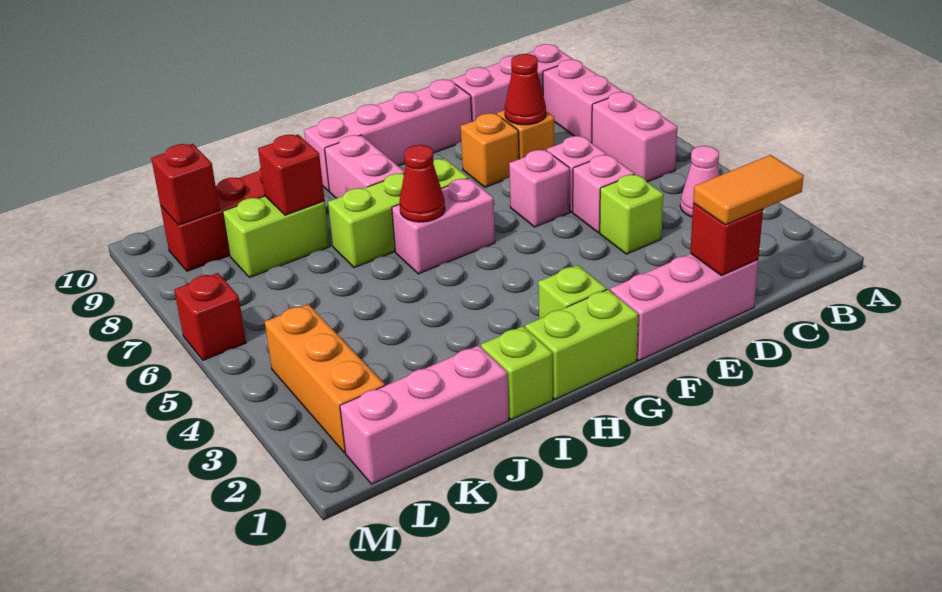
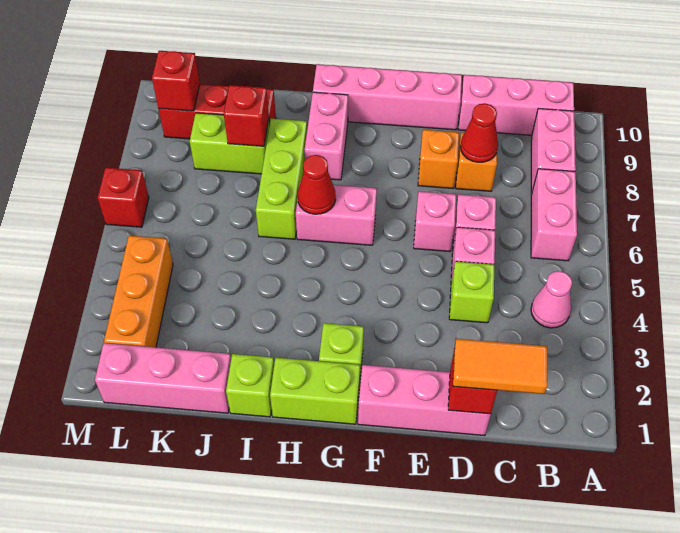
lime brick G7:I7 level 1 -> lime brick I6:I8 level 1

